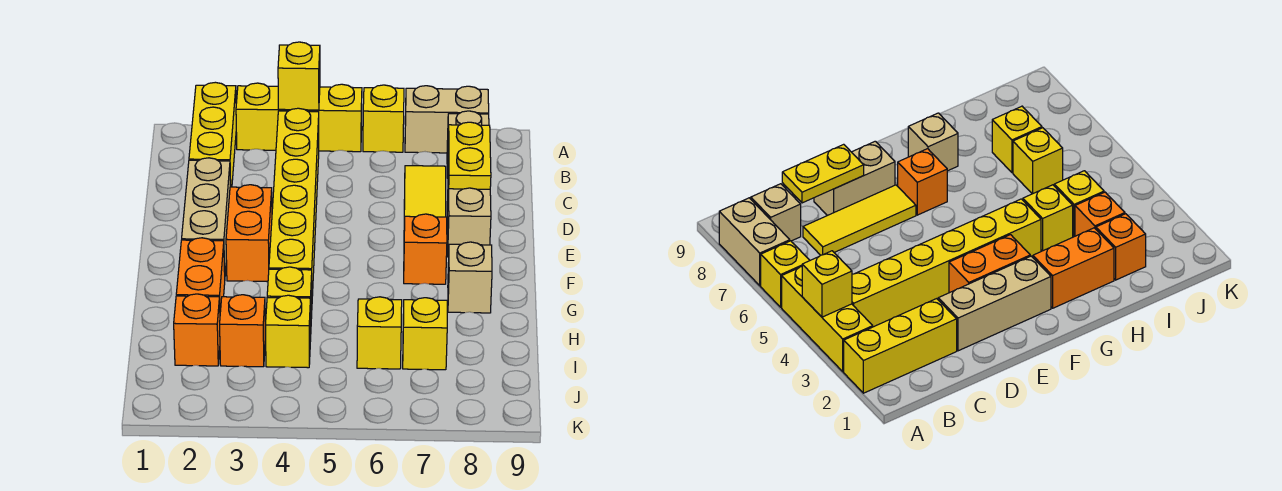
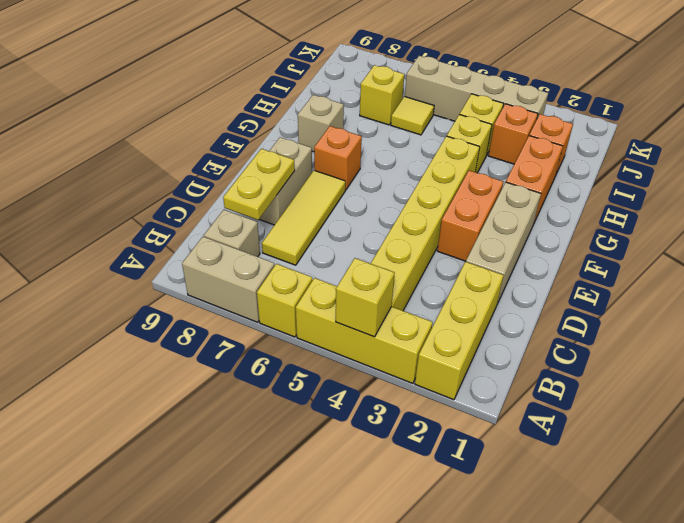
yellow brick I6 level 1 -> yellow tile I6 level 1
none -> tan brick J3:J6 level 1

